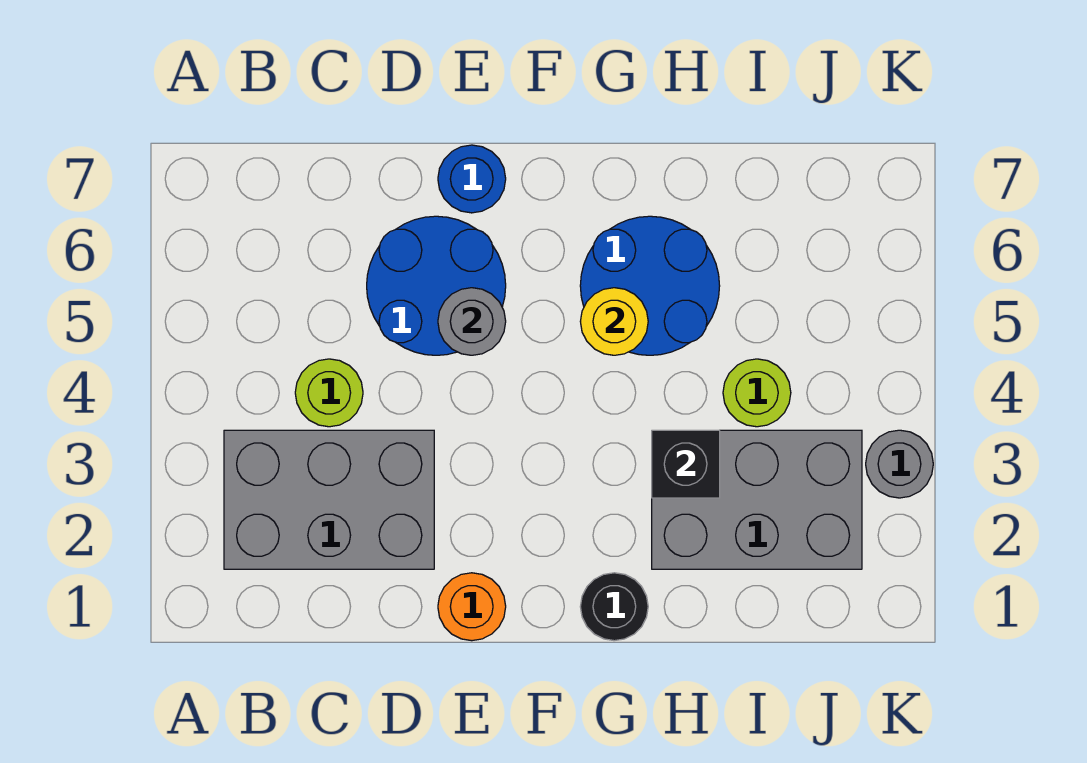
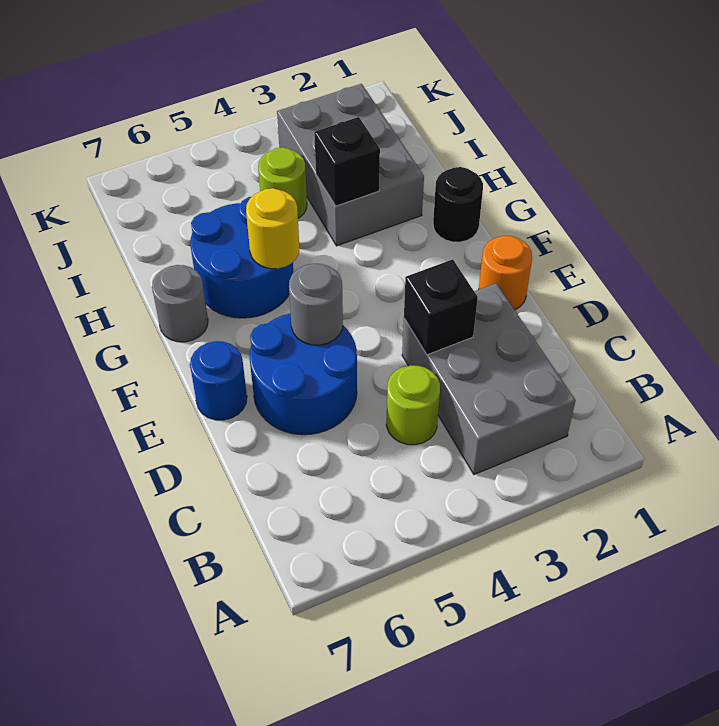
none -> black brick D3 level 2
grey round brick K3 level 1 -> grey round brick G7 level 1

